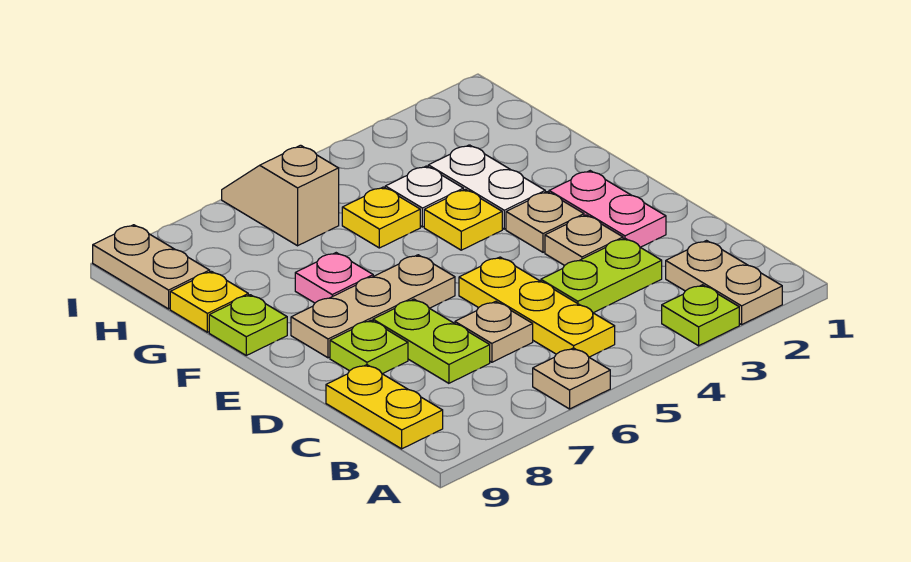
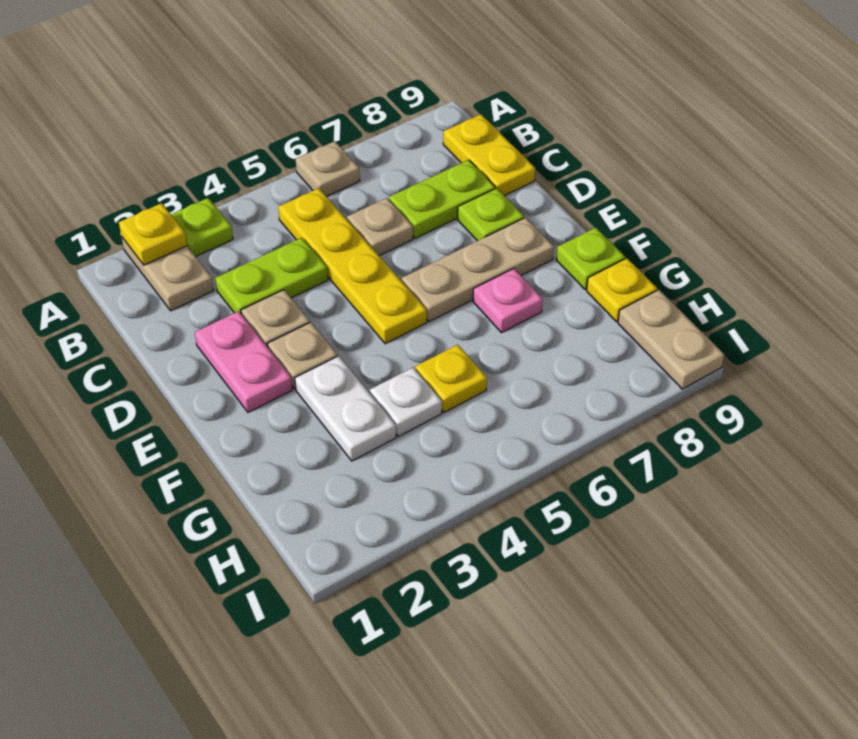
yellow plate B5:D5 level 1 -> yellow plate B5:E5 level 1
lime plate C7:D7 level 1 -> lime plate C7:C8 level 1
yellow plate F4 level 1 -> yellow plate A2 level 2
tan slope H6:I6 level 1 top H -> none

